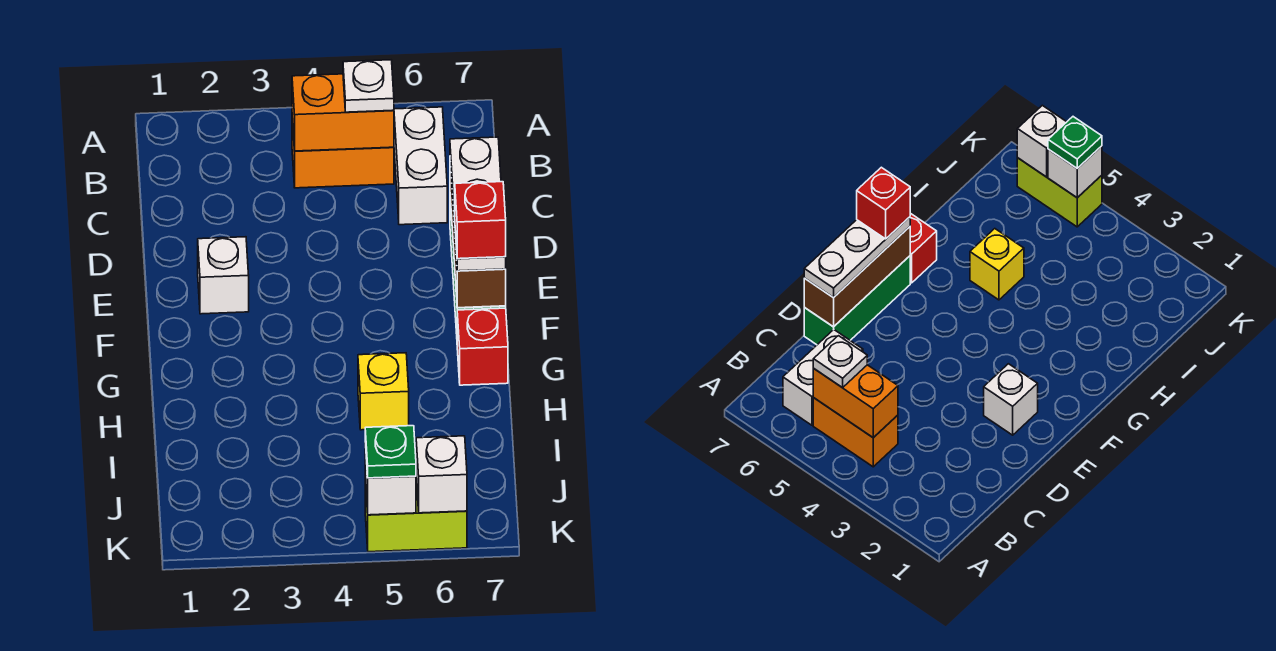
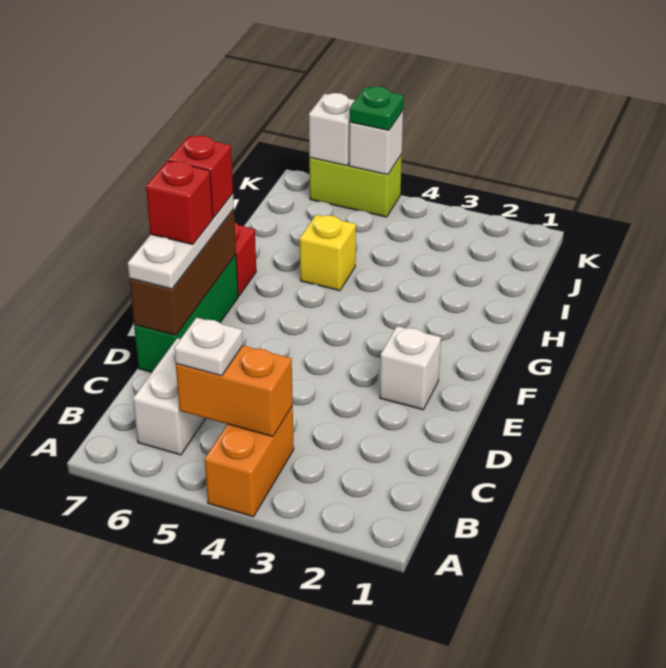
orange brick B4:B5 level 1 -> orange brick A4:B4 level 1
none -> red brick E7 level 4

